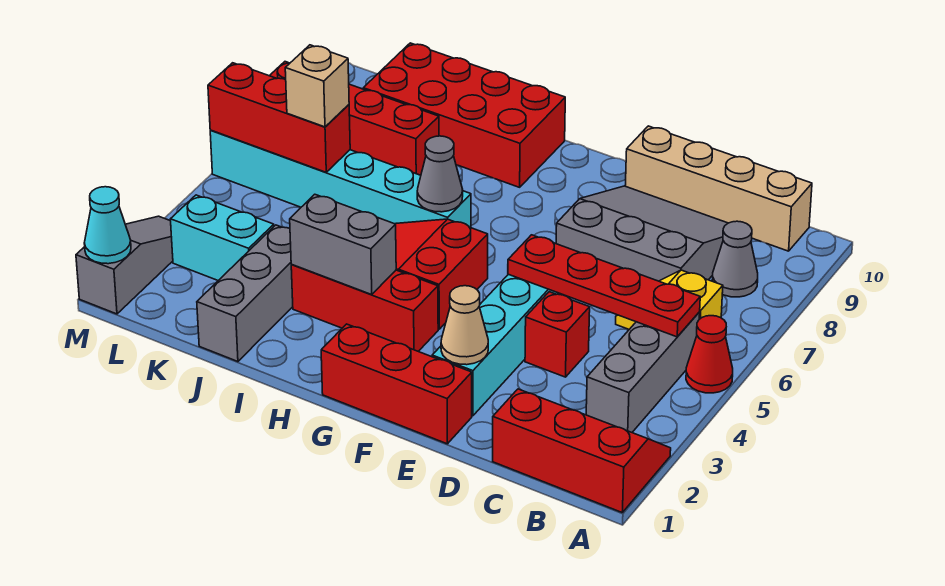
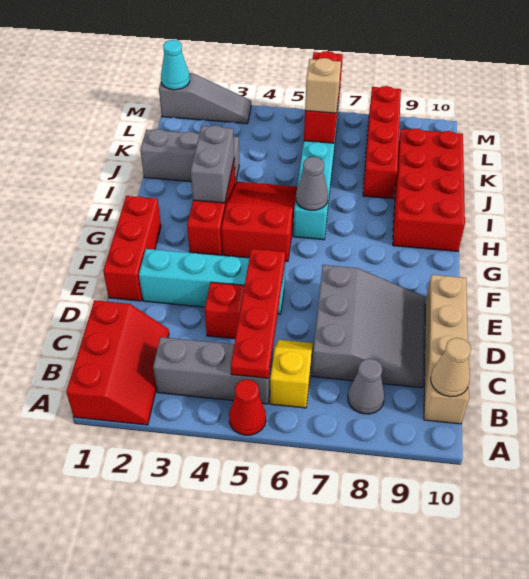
tan cone E2 level 2 -> tan cone B10 level 2
cyan brick K3:L3 level 1 -> none

